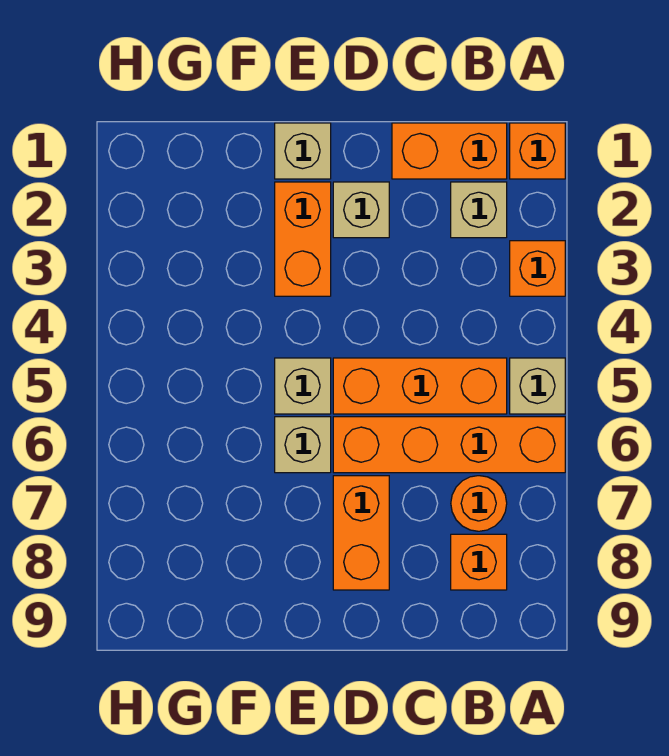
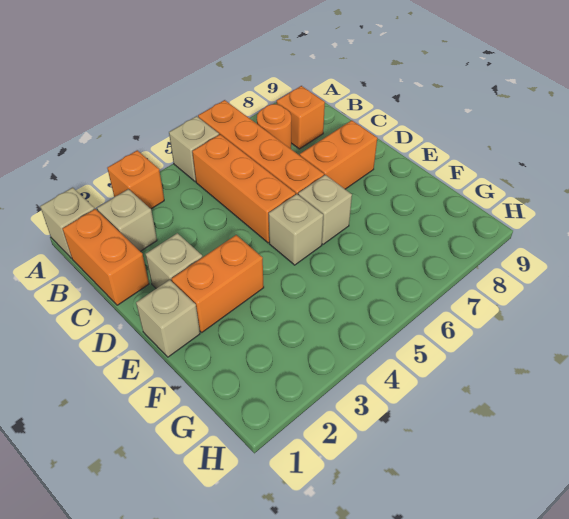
orange brick A1 level 1 -> tan brick A1 level 1

